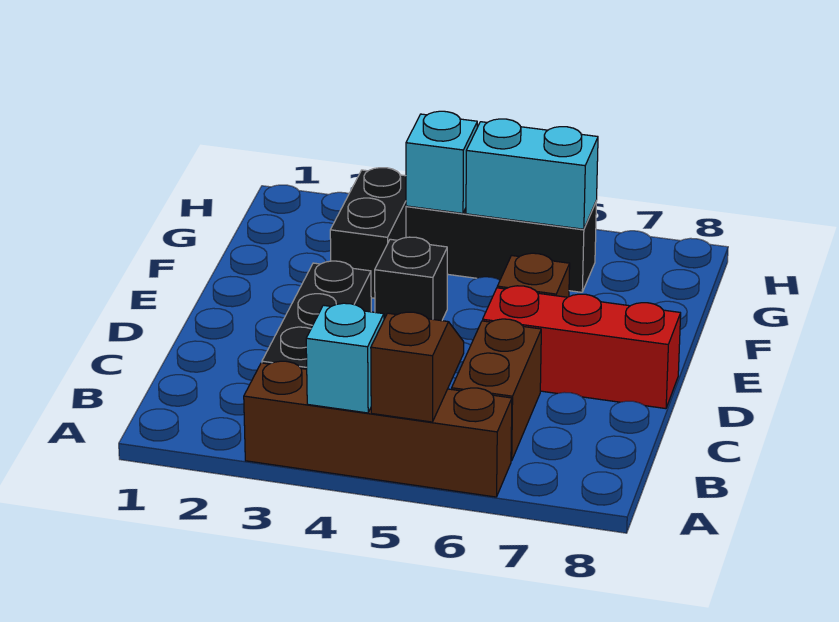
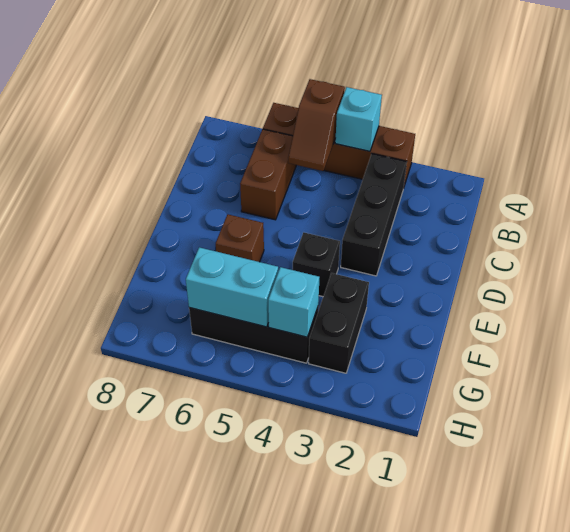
red brick D6:D8 level 1 -> none

